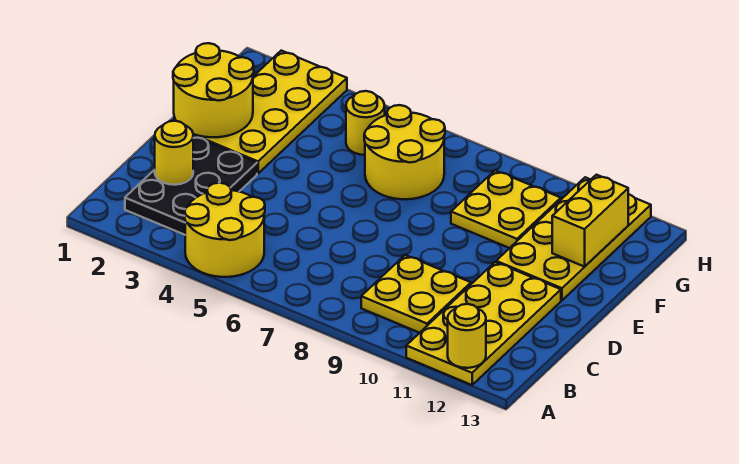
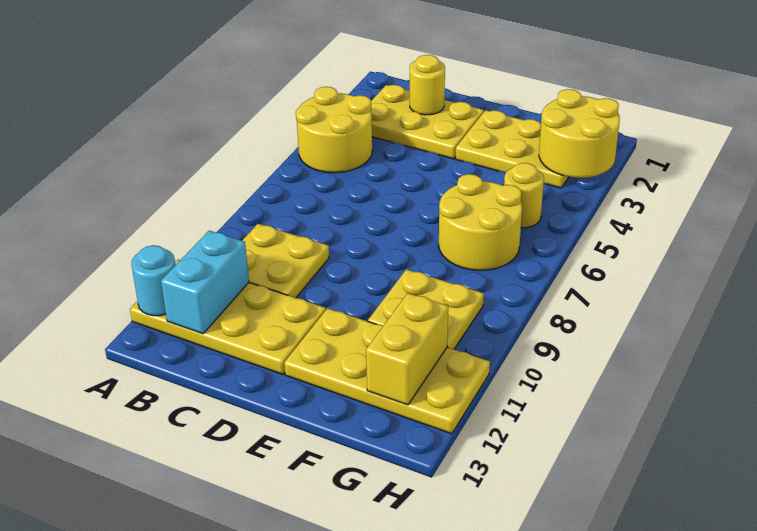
yellow round brick A12 level 2 -> cyan round brick A12 level 2
black plate B2:D3 level 1 -> yellow plate B2:D3 level 1
none -> cyan brick B11:B12 level 2
yellow round brick E1:F2 level 2 -> yellow round brick G2:H3 level 2
yellow plate E2:H3 level 1 -> yellow plate E2:G3 level 1
yellow brick F12:G12 level 2 -> yellow brick G11:G12 level 2

